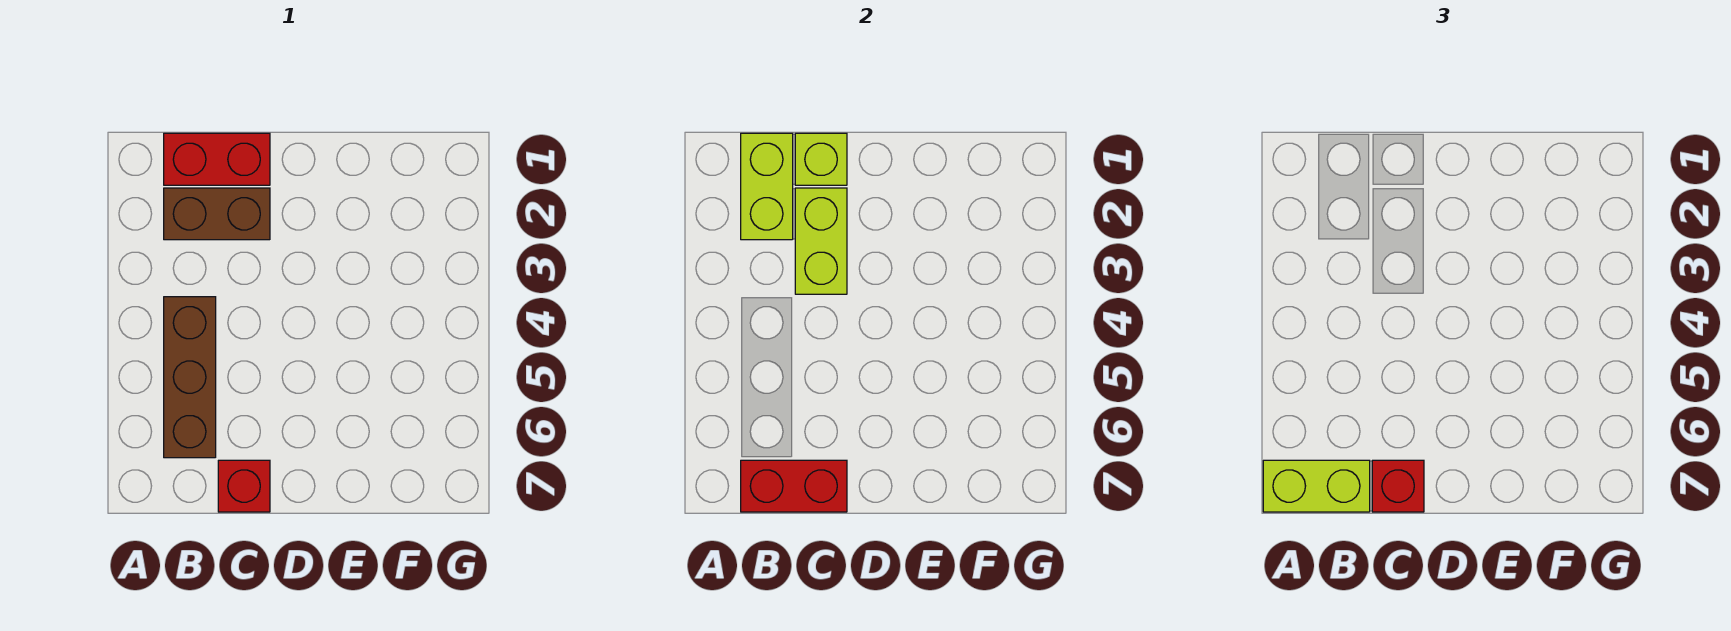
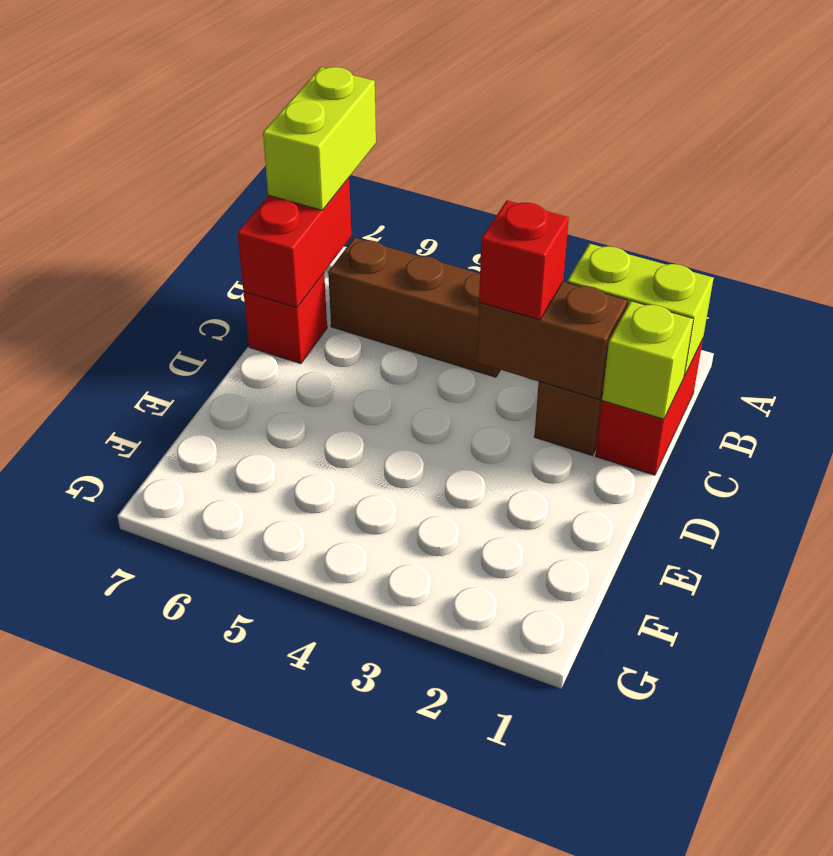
lime brick C2:C3 level 2 -> brown brick C2:C3 level 2
red brick C7 level 3 -> red brick C3 level 3

